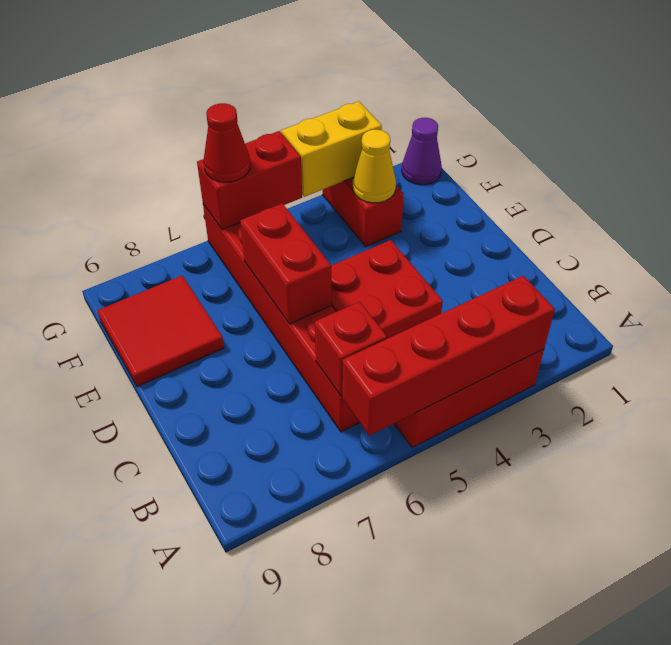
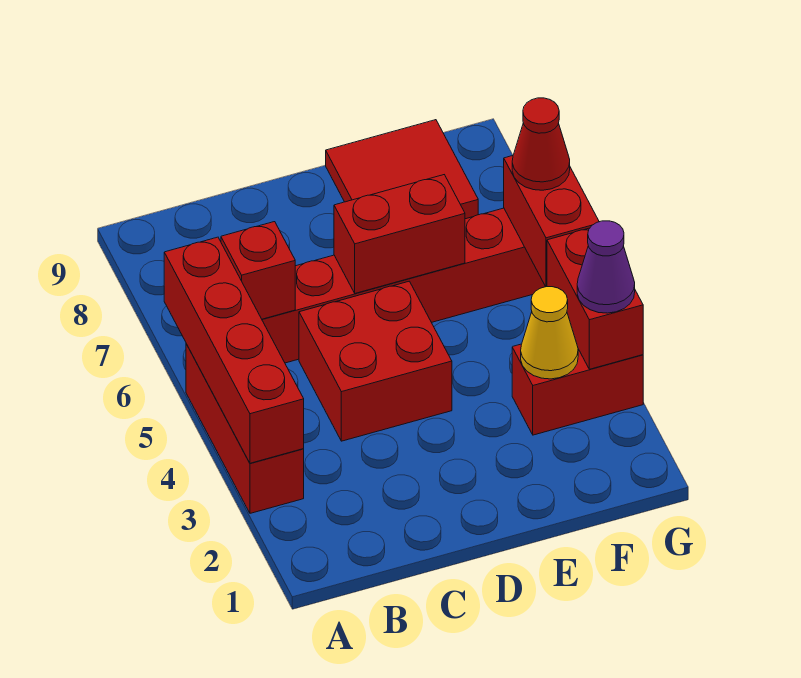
purple cone G1 level 1 -> purple cone G3 level 3
yellow brick G3:G4 level 2 -> red brick G3:G4 level 2

